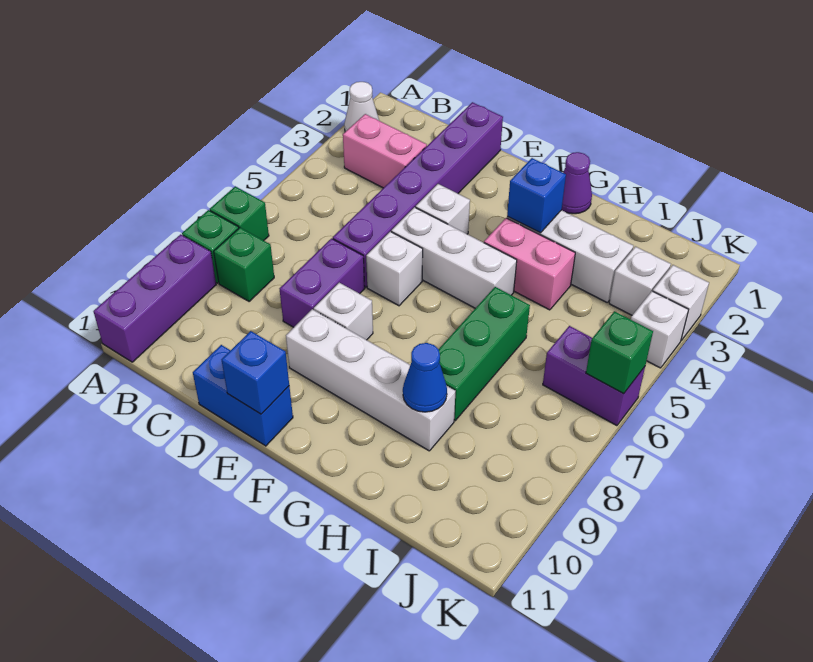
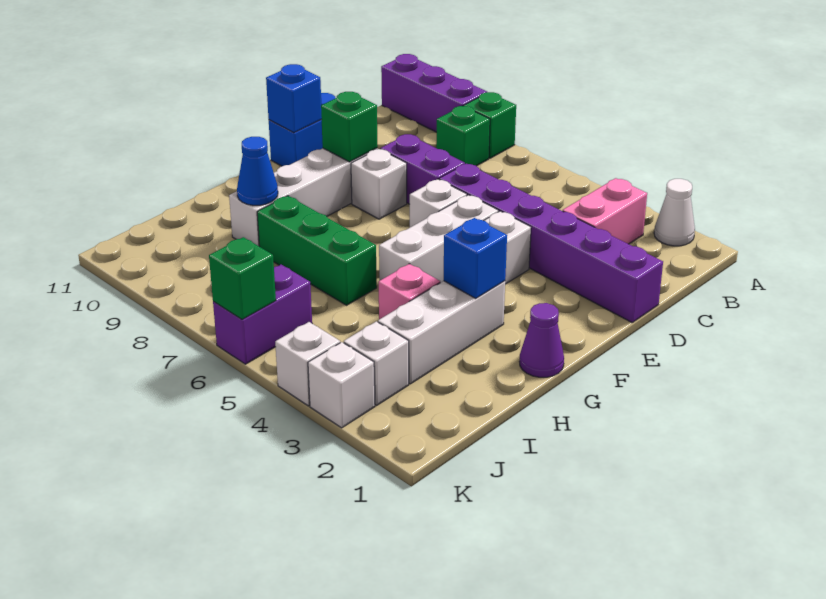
green brick A7 level 1 -> green brick E9 level 2
pink brick G4:H4 level 1 -> pink brick H4 level 1

